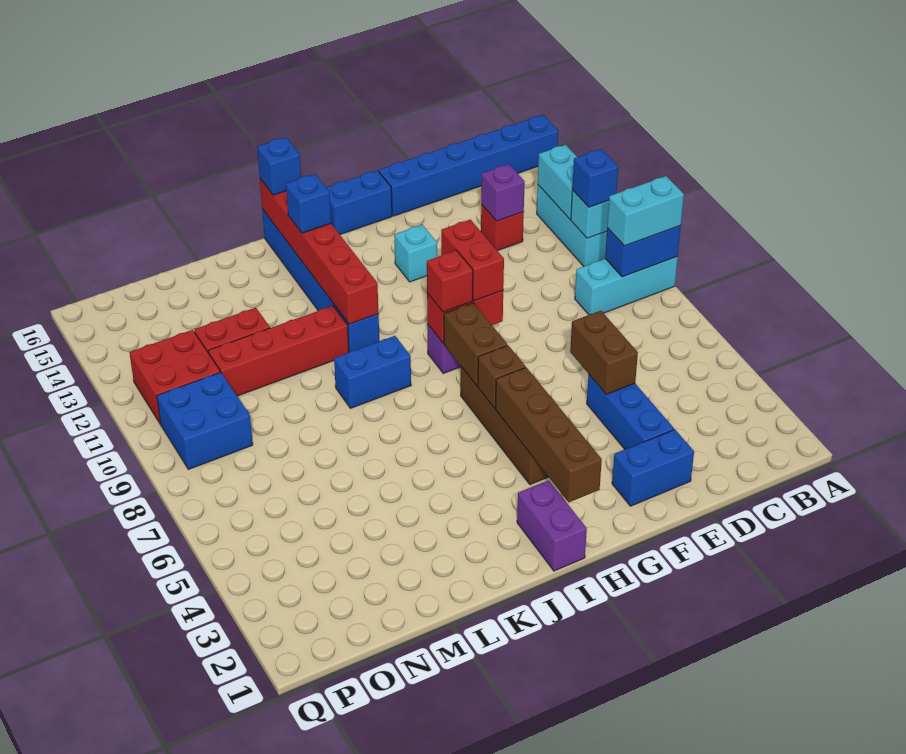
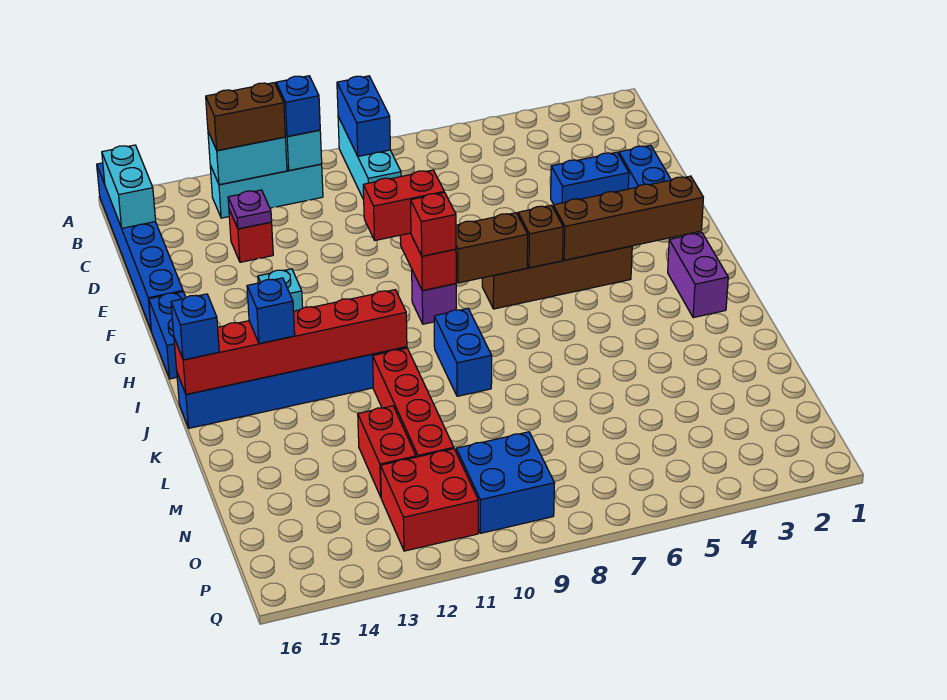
cyan brick A9:B9 level 3 -> cyan brick B16:C16 level 2
purple brick D13 level 2 -> purple plate D13 level 2
blue brick E3:E5 level 1 -> blue brick E3:E4 level 1
brown brick E5:E6 level 2 -> brown brick B12:B13 level 3
purple brick I1:I2 level 1 -> purple brick I2:J2 level 1

